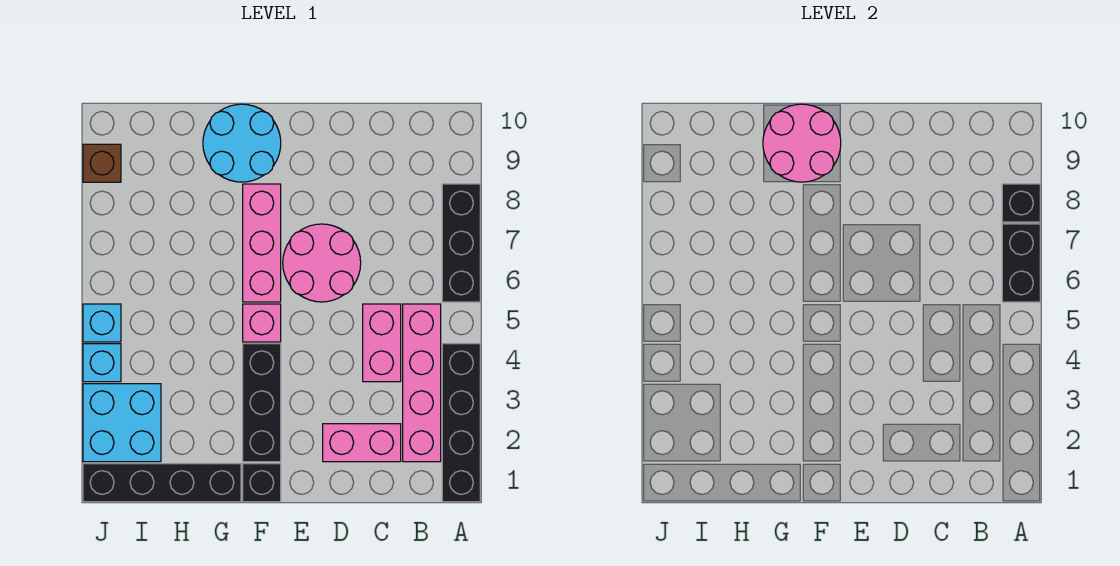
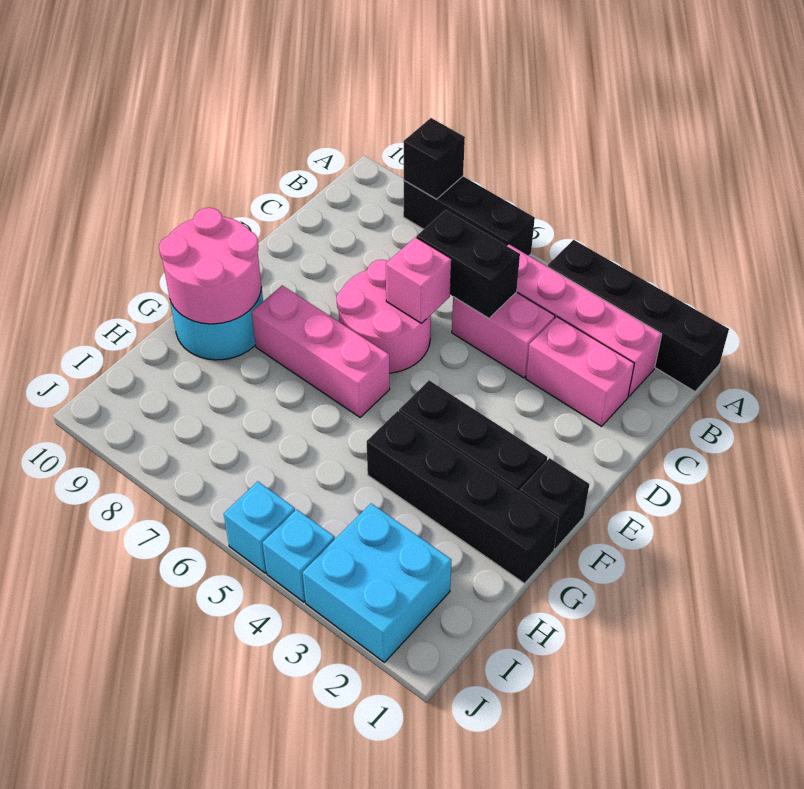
black brick A6:A7 level 2 -> black brick C5:C6 level 2
pink brick C2:D2 level 1 -> pink brick C2:C3 level 1
pink brick F5 level 1 -> pink brick D6 level 2
black brick G1:J1 level 1 -> black brick G1:G4 level 1
brown brick J9 level 1 -> none

